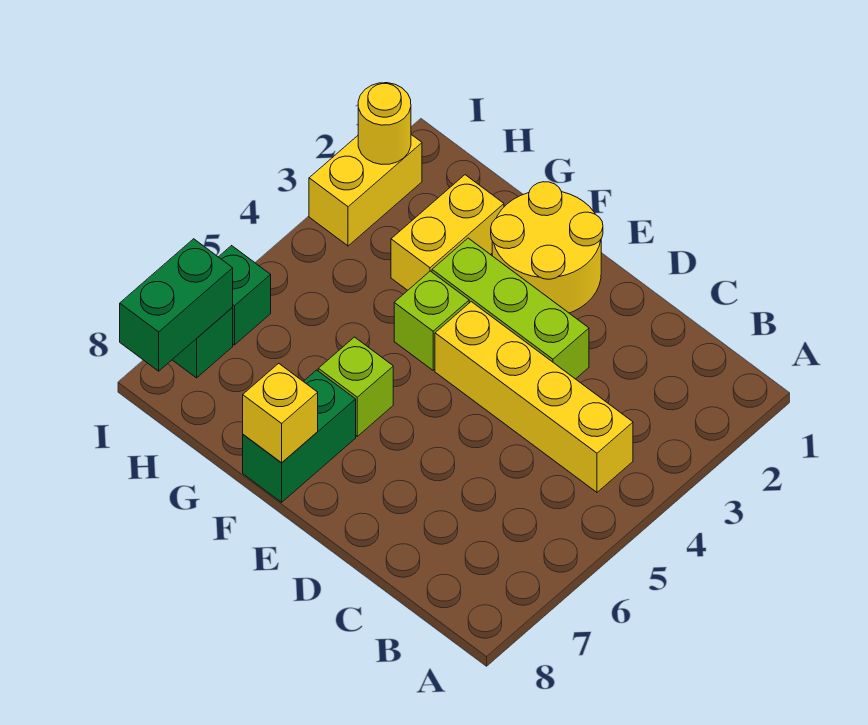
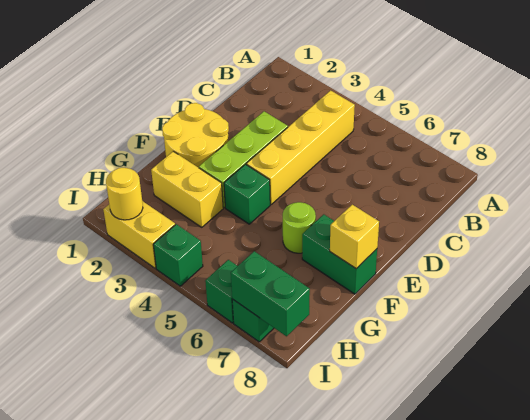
lime brick F4 level 1 -> green brick F4 level 1
lime brick F6 level 1 -> lime round brick F6 level 1
none -> green brick I4 level 1

